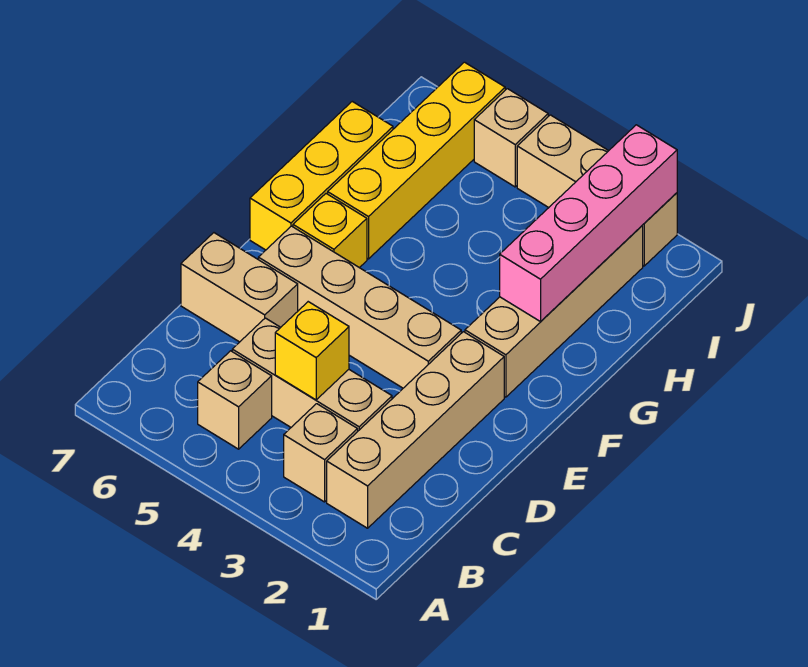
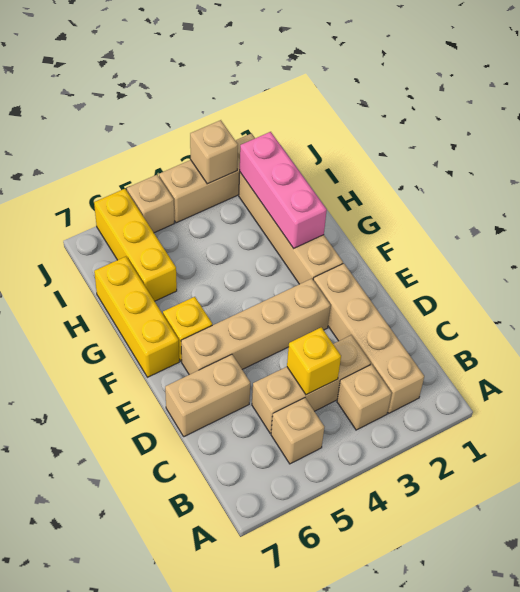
pink brick G2:J2 level 2 -> pink brick G2:I2 level 2
yellow brick G6:J6 level 1 -> yellow brick H6:J6 level 1
none -> tan brick J3 level 2

